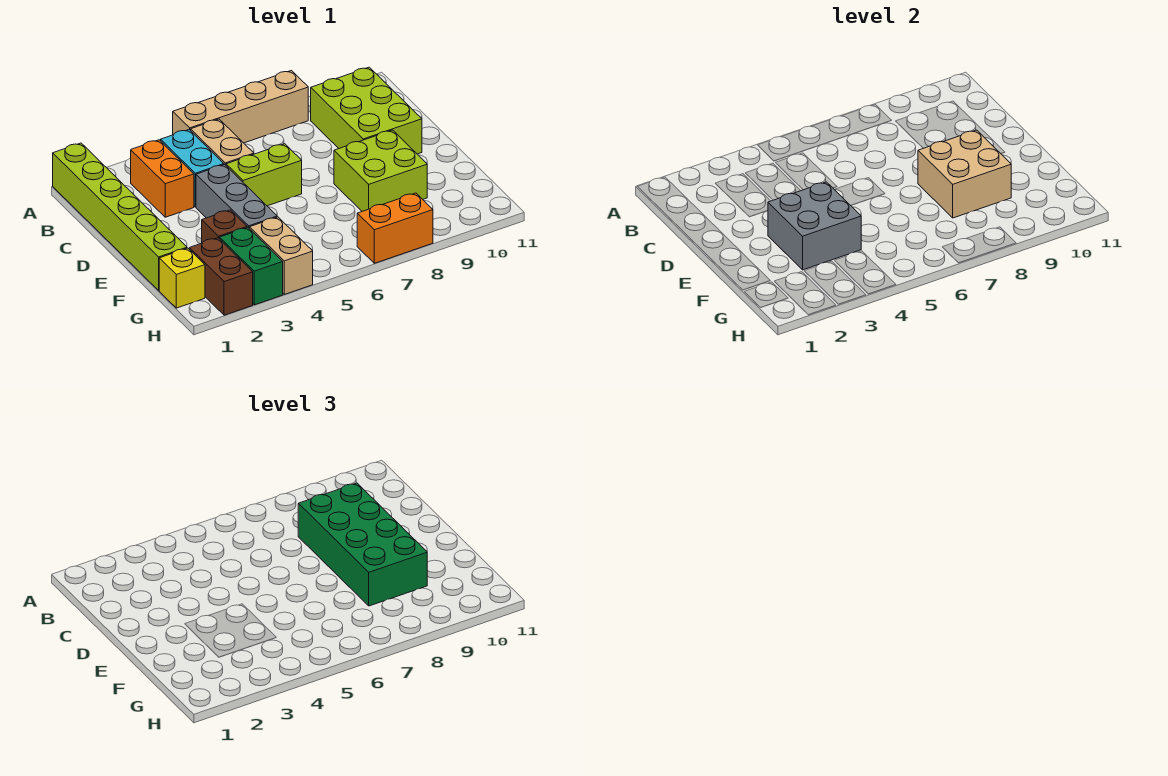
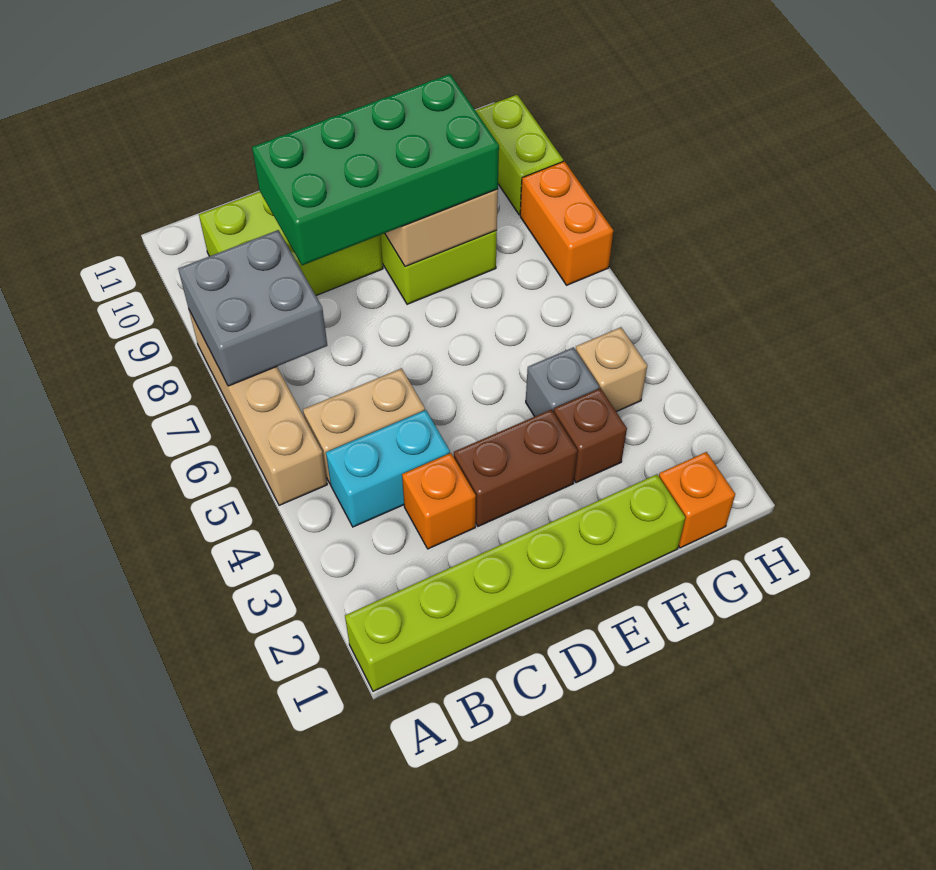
orange brick B3:C3 level 1 -> orange brick C3 level 1
grey brick D4:F4 level 1 -> grey brick F4 level 1
lime brick D5:D6 level 1 -> lime brick H9:H10 level 1
grey brick E3:F4 level 2 -> grey brick A7:B8 level 2
yellow brick G1 level 1 -> orange brick G1 level 1
brown brick G2:H2 level 1 -> brown brick D3:E3 level 1
green brick G3:H3 level 1 -> none
tan brick G4:H4 level 1 -> tan brick G4 level 1

